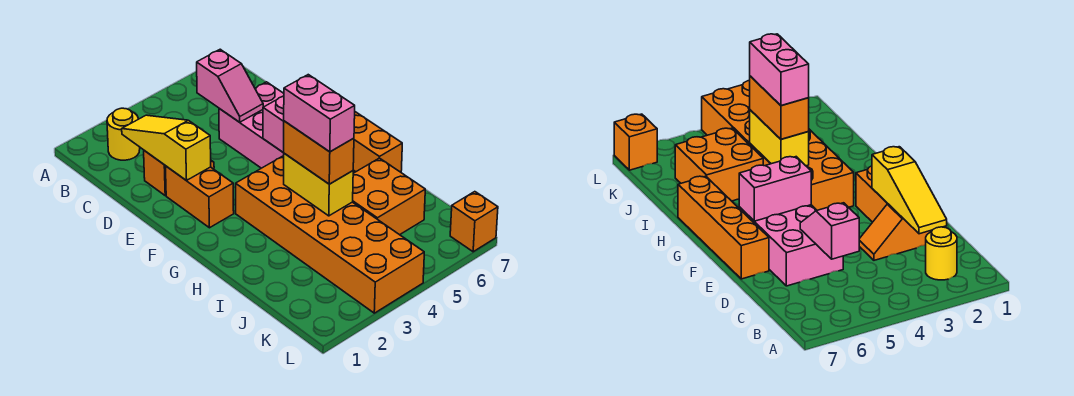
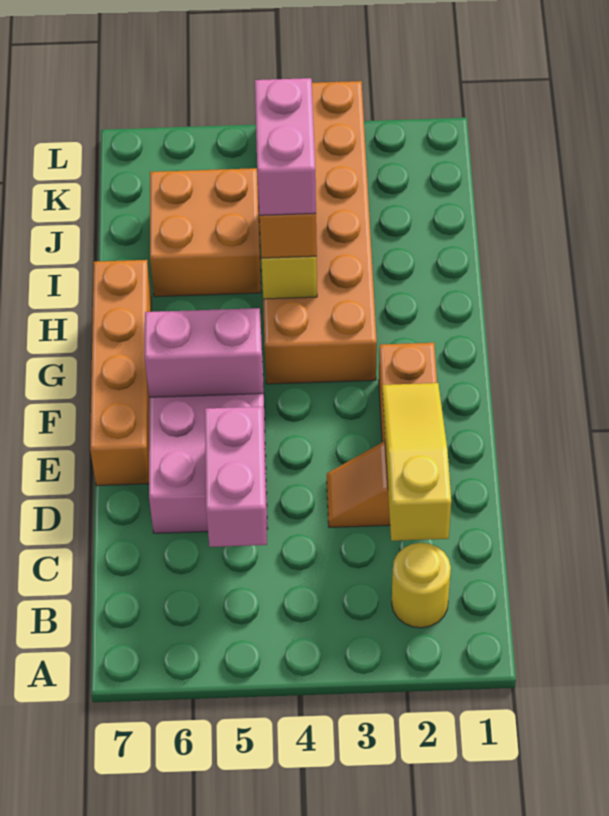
yellow slope C2:E2 level 2 top E -> yellow slope C2:E2 level 2 top C
pink slope C5:D5 level 2 top C -> pink brick C5:D5 level 2
orange brick L7 level 1 -> none

